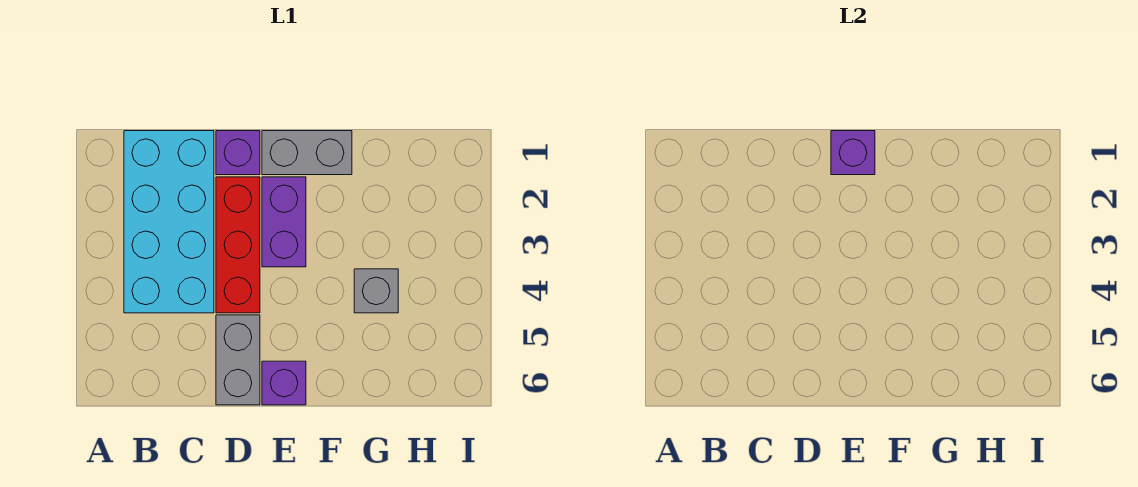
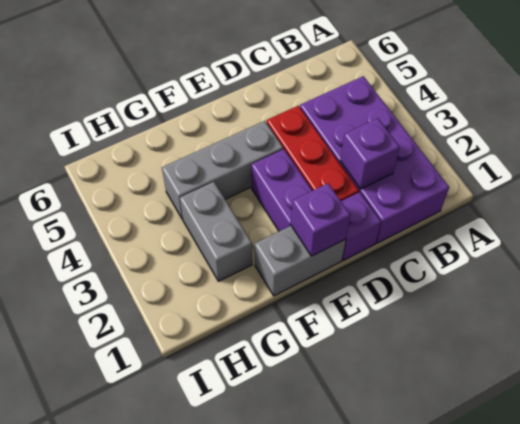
cyan brick B1:C4 level 1 -> purple brick B1:C4 level 1
grey brick D5:D6 level 1 -> grey brick G2:G3 level 1
purple brick E6 level 1 -> purple brick C2 level 2
grey brick G4 level 1 -> grey brick E4:G4 level 1

